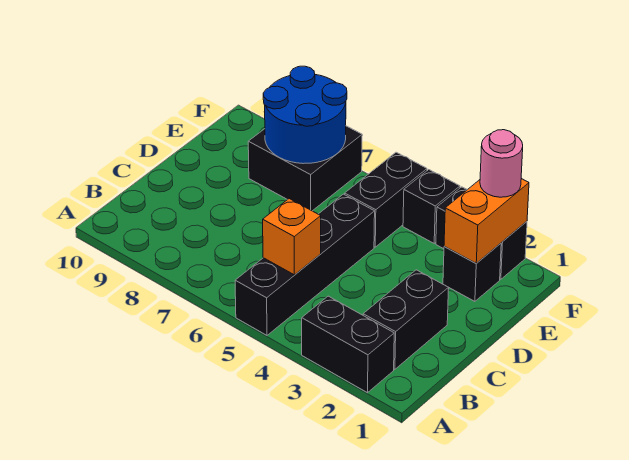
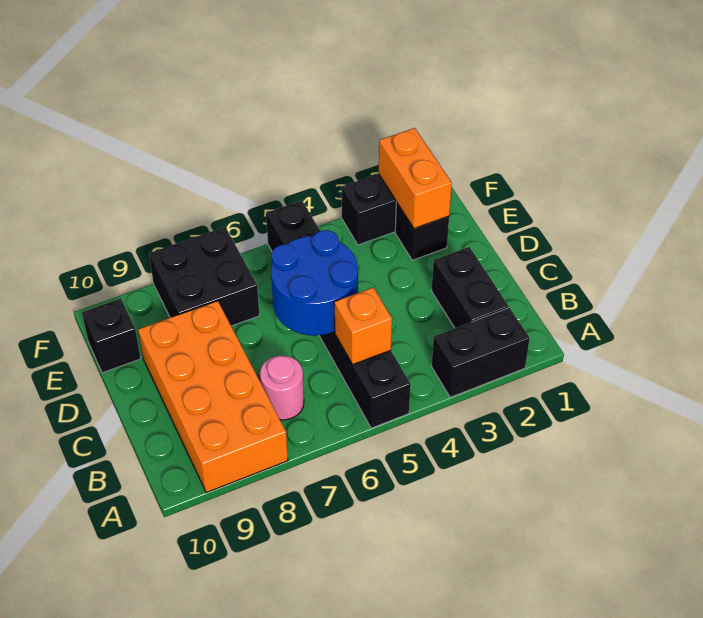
none -> orange brick A8:D9 level 1
blue round brick E7:F8 level 2 -> blue round brick C5:D6 level 2
pink round brick F2 level 3 -> pink round brick B7 level 1
black brick F4 level 1 -> black brick E10 level 1

